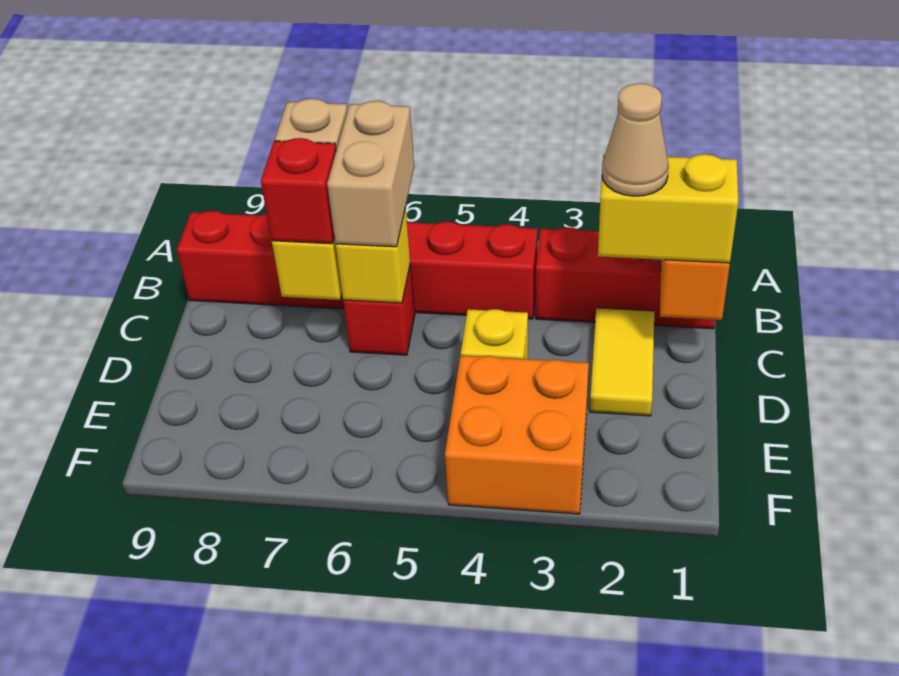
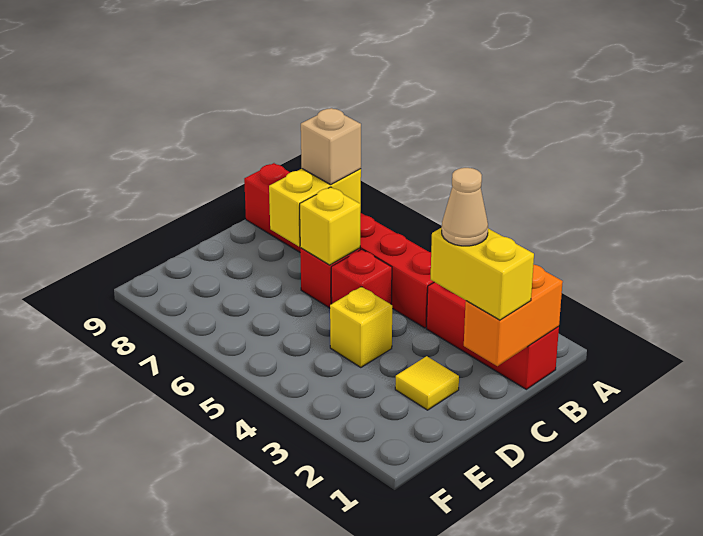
tan brick B6:C6 level 3 -> none
yellow tile C2:D2 level 1 -> yellow tile D2 level 1
red brick C7 level 3 -> red brick C5 level 1
orange brick E3:F4 level 1 -> none

